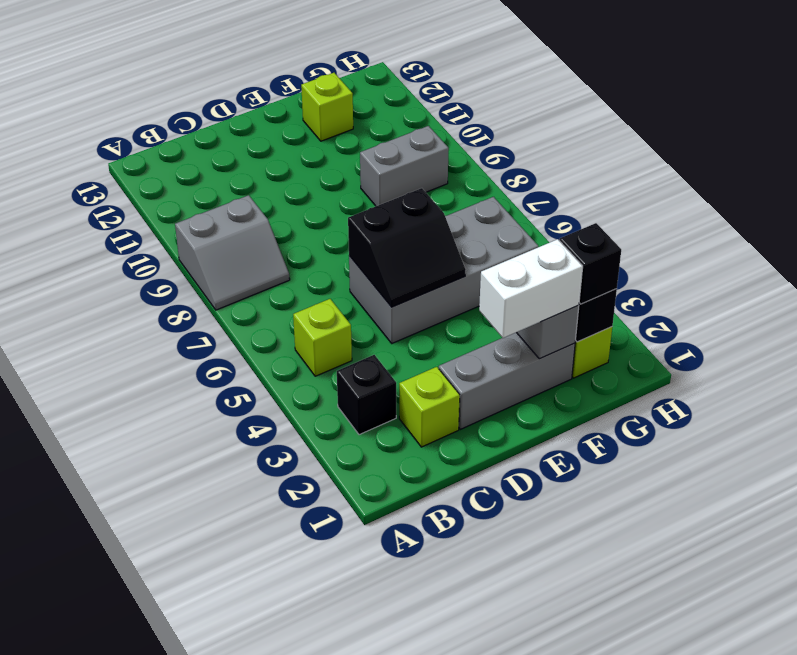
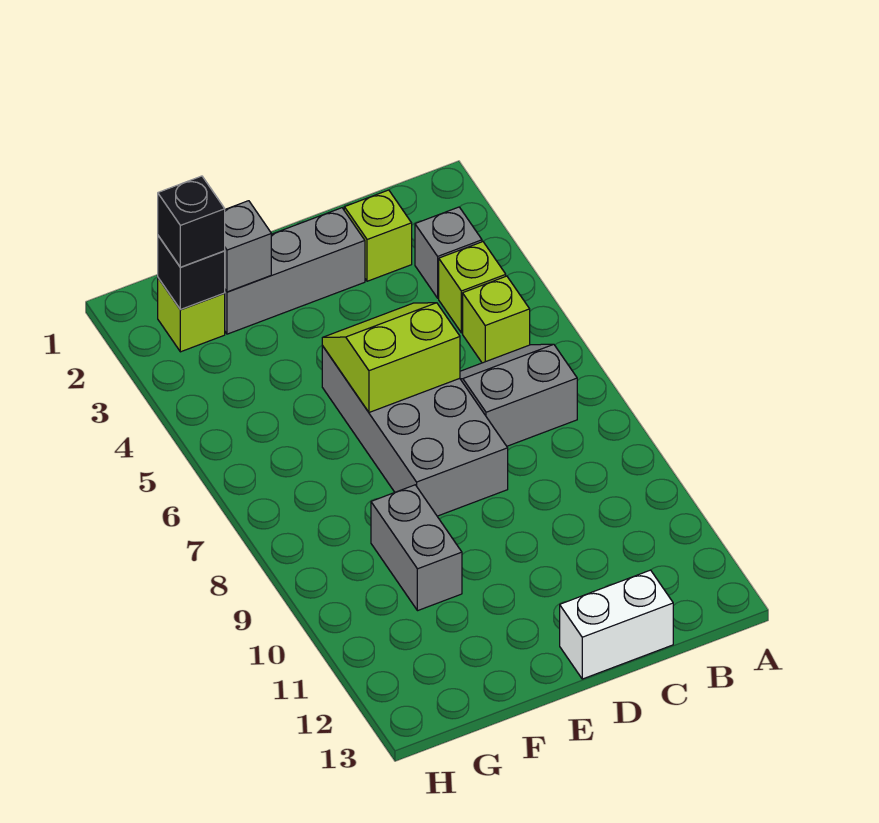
grey slope A8:B9 level 1 top 9 -> grey slope B6:C7 level 1 top 7
black brick B3 level 1 -> grey brick B3 level 1
grey brick D5:G6 level 1 -> grey brick D5:E8 level 1
black slope D5:E6 level 2 top 6 -> lime slope D5:E6 level 2 top 6
white brick E2:F2 level 3 -> white brick C13:D13 level 1
grey brick F9:G9 level 1 -> grey brick F9:F10 level 1
lime brick F12 level 1 -> lime brick B4 level 1

